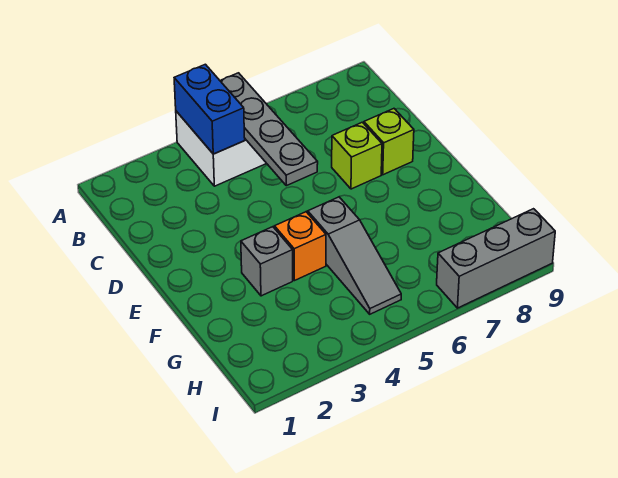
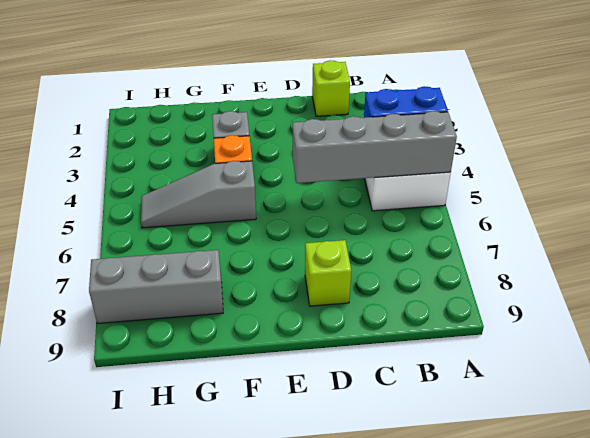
grey plate A5:D5 level 2 -> grey brick A5:D5 level 2
lime brick D7 level 1 -> lime brick C1 level 1
grey brick I7:I9 level 1 -> grey brick G8:I8 level 1

